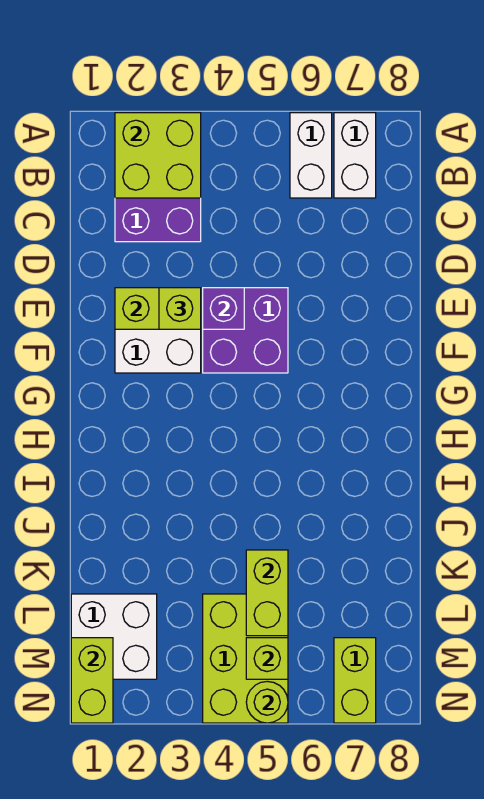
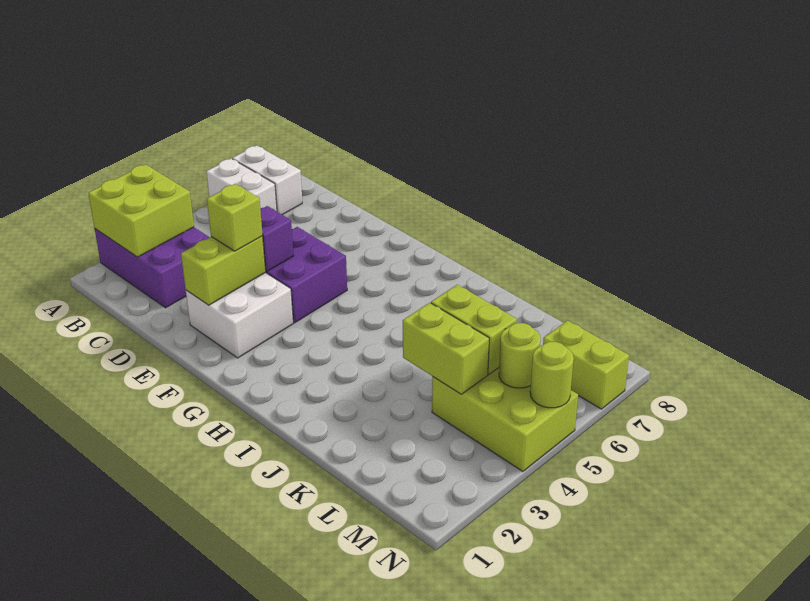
white brick L1:M2 level 1 -> none
lime brick M1:N1 level 2 -> lime brick K4:L4 level 2
lime brick M5 level 2 -> lime round brick M5 level 2

